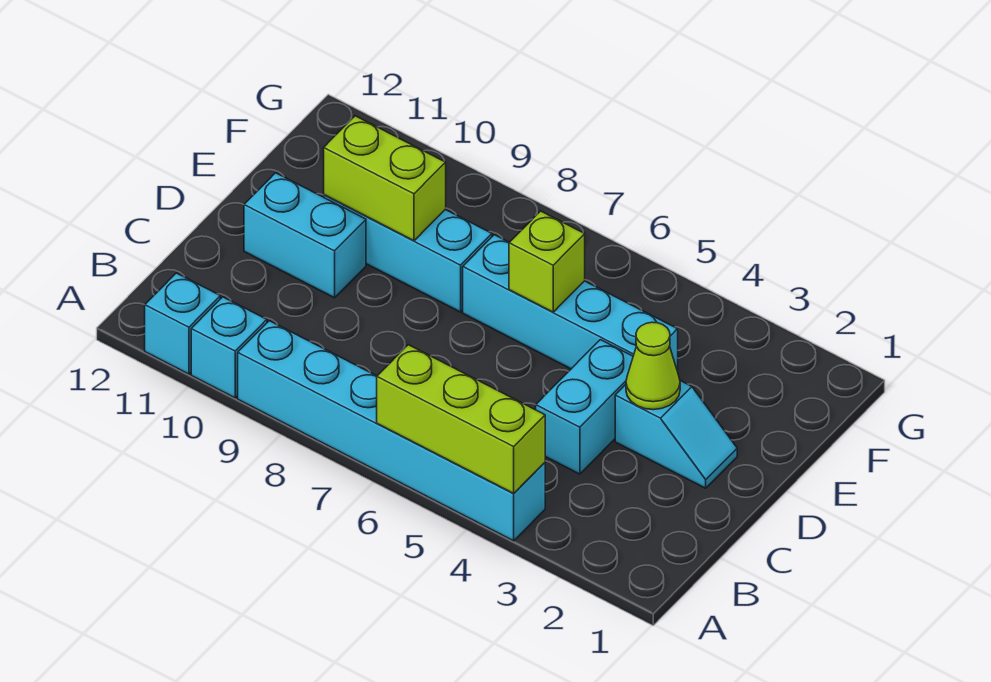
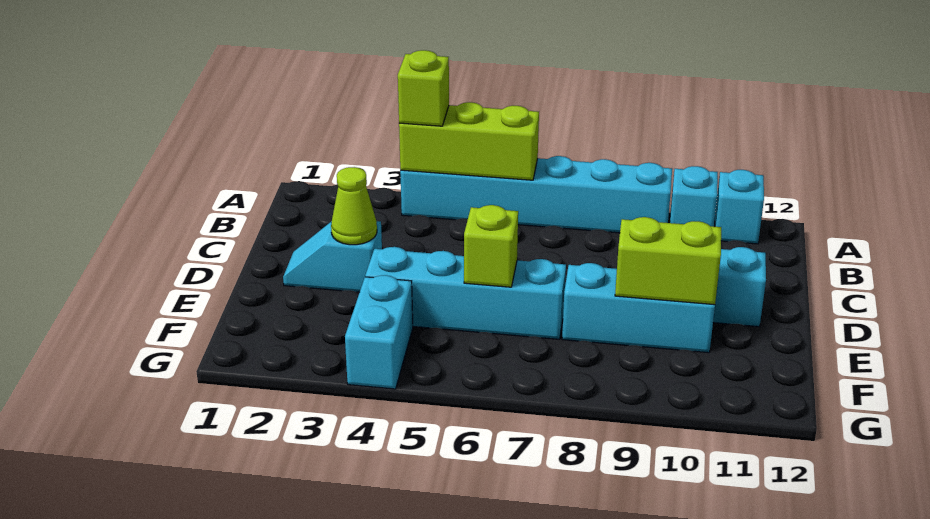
none -> lime brick A4 level 3
cyan brick C4:D4 level 1 -> cyan brick F4:G4 level 1

